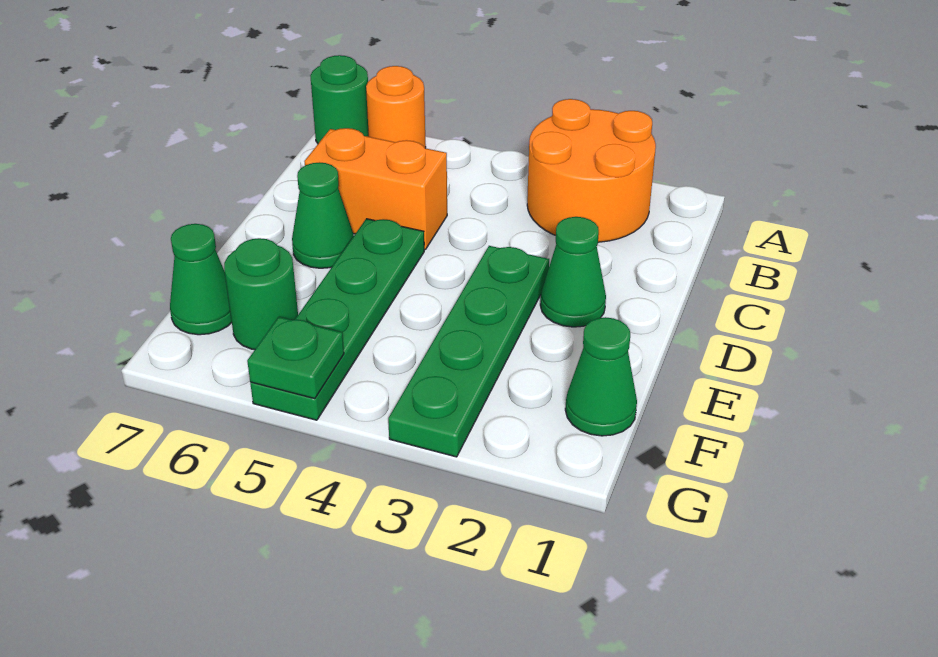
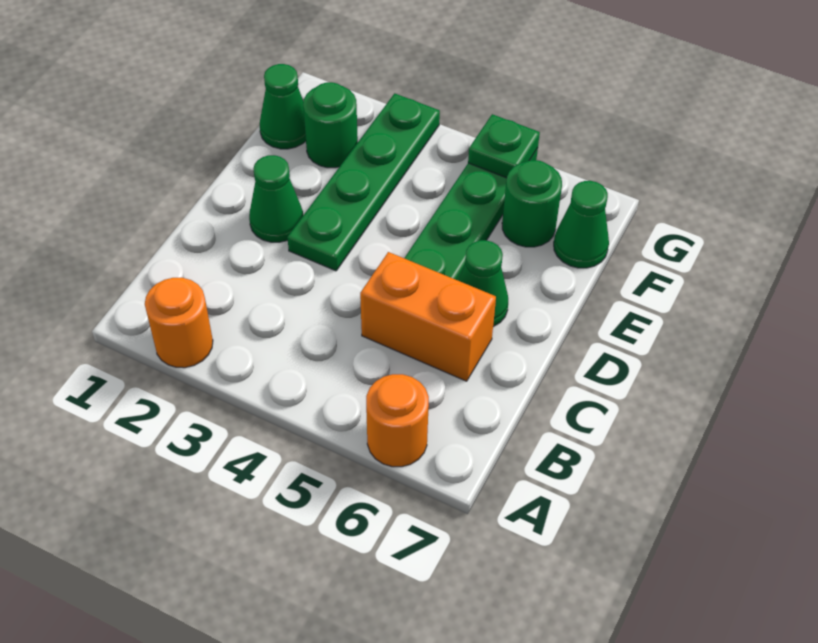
orange round brick A2:B3 level 1 -> orange round brick A2 level 1
green round brick A7 level 1 -> green round brick F2 level 1

